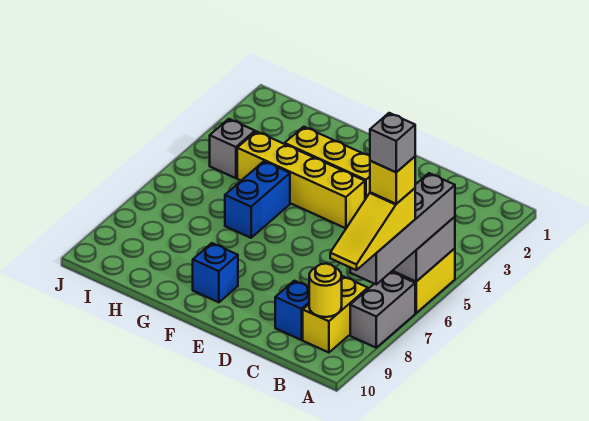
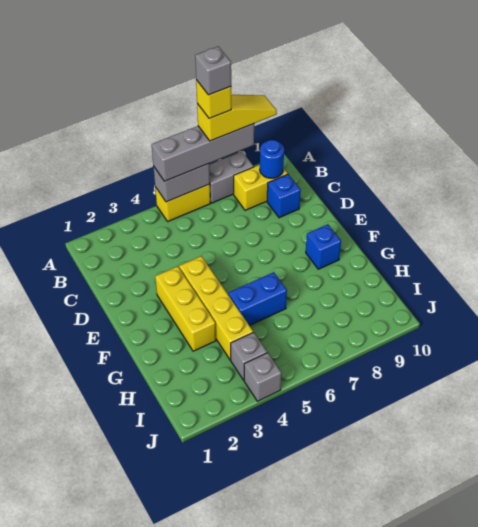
yellow round brick B9 level 2 -> blue round brick B9 level 2
none -> grey brick J4 level 1

